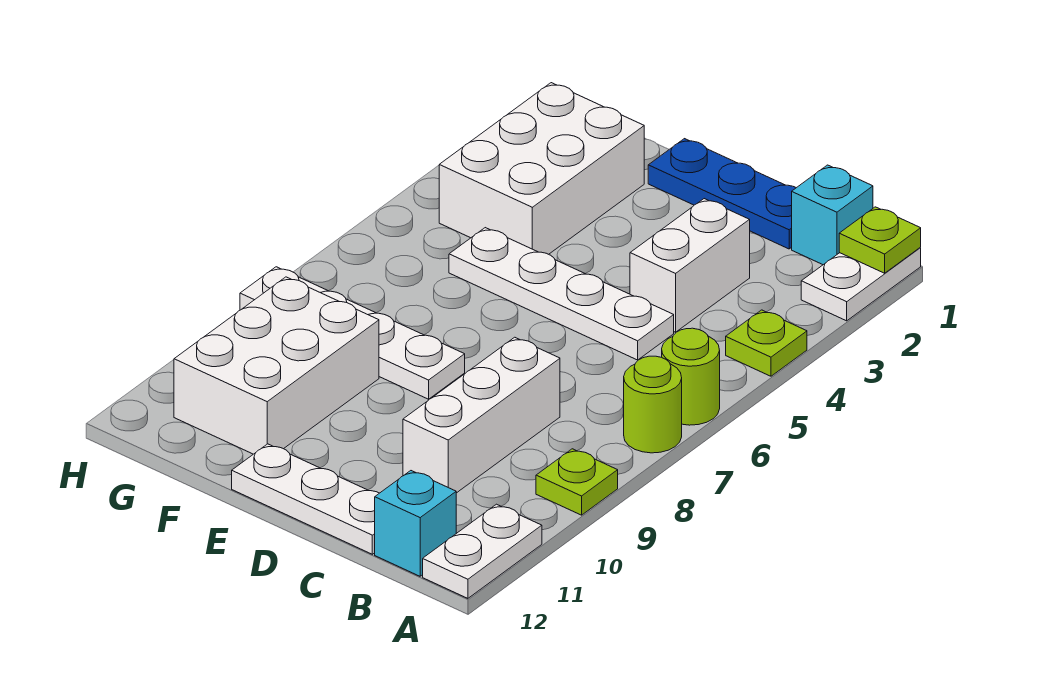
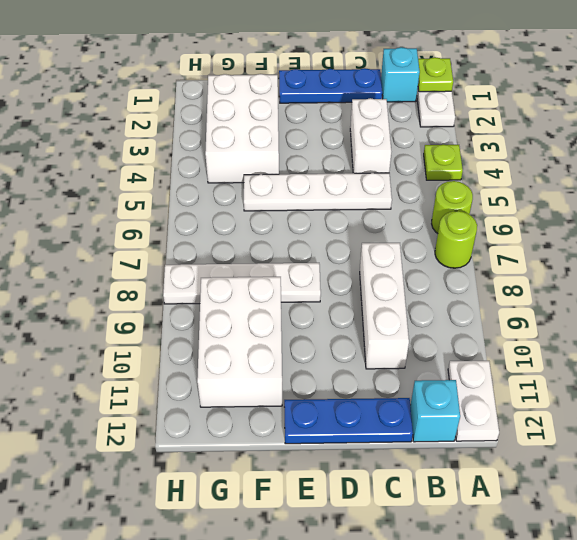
lime plate A9 level 1 -> none
white plate C12:E12 level 1 -> blue plate C12:E12 level 1

